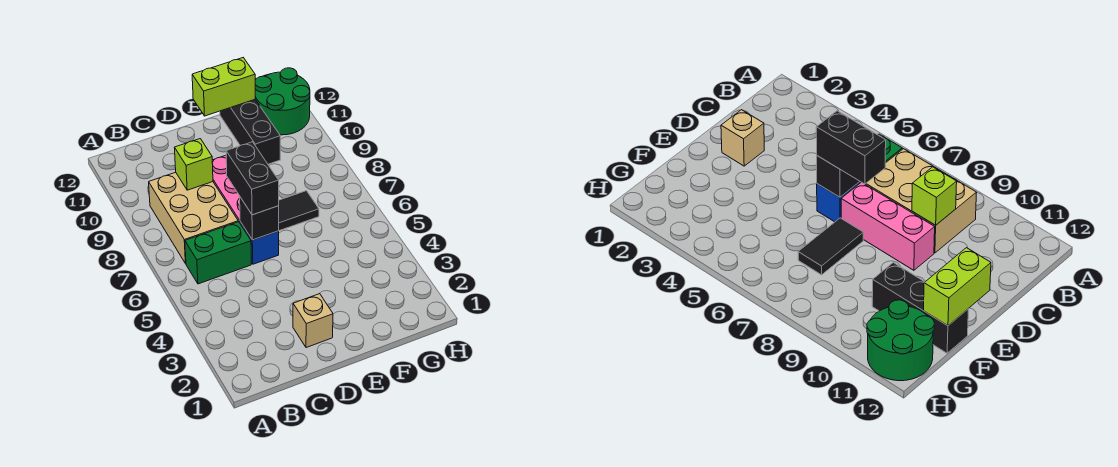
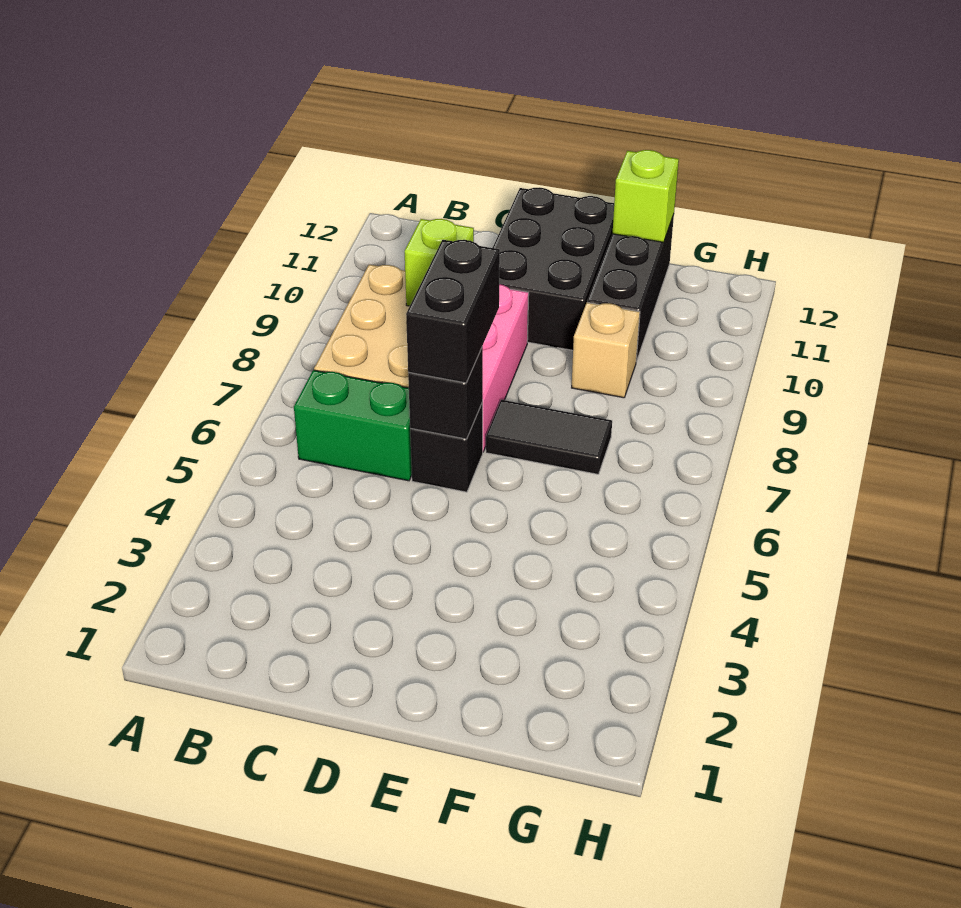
tan brick D2 level 1 -> tan brick F9 level 1
blue brick D6 level 1 -> black brick D6 level 1
none -> black brick D10:E12 level 1
lime brick E12:F12 level 2 -> lime brick F12 level 2
green round brick G11:H12 level 1 -> none

